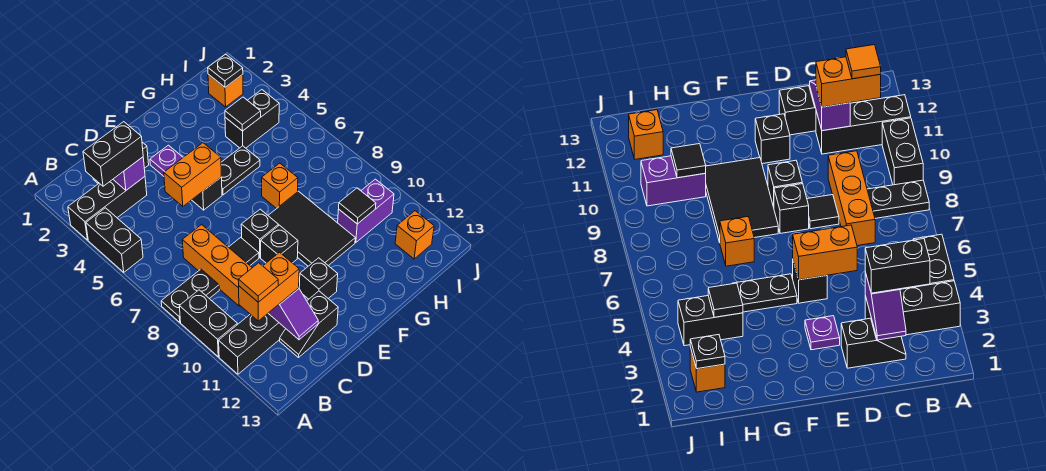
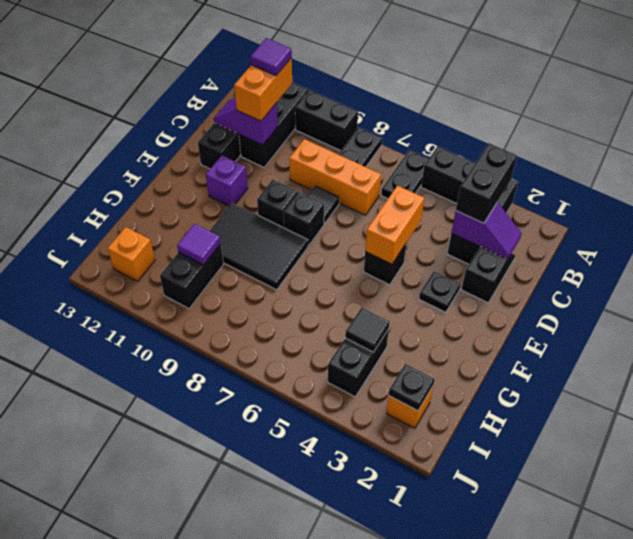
orange tile B11 level 4 -> purple tile B11 level 4
purple plate E3 level 1 -> black plate E3 level 1
black brick E11 level 1 -> purple brick E11 level 1
black plate F5:G5 level 1 -> black plate A6:B6 level 1
orange brick G7 level 1 -> none
purple brick H10:I10 level 1 -> black brick H10:I10 level 1
black tile H10 level 2 -> purple tile H10 level 2

